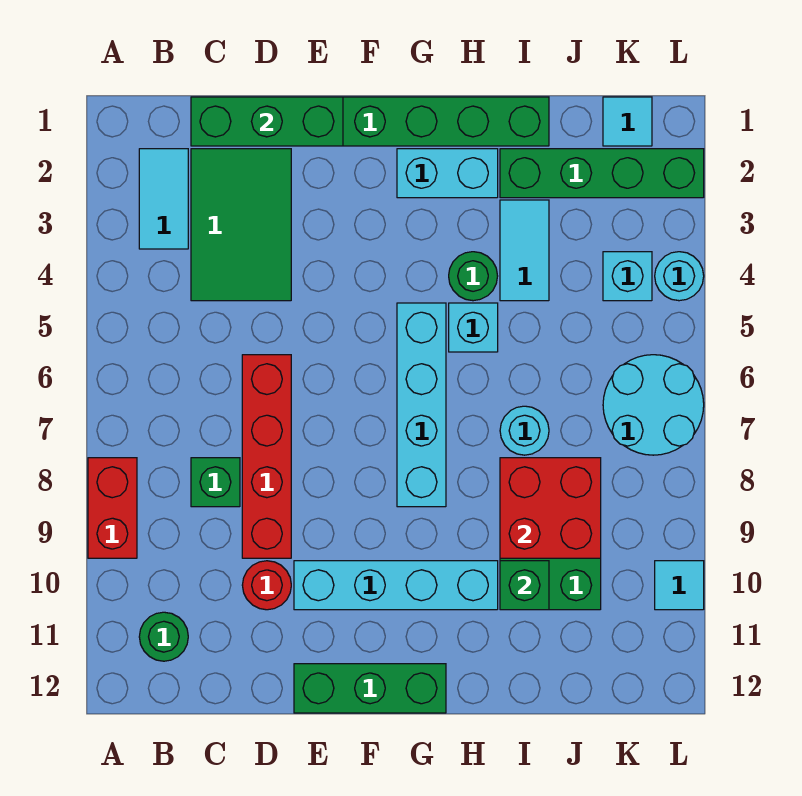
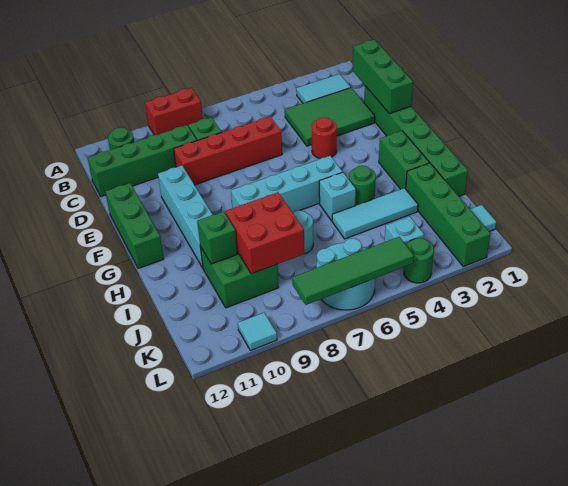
none -> green brick C9:C12 level 1
red round brick D10 level 1 -> red round brick E4 level 1
cyan brick G2:H2 level 1 -> green brick G2:H2 level 1
cyan tile I3:I4 level 1 -> cyan tile I3:I5 level 1
cyan round brick L4 level 1 -> green round brick L4 level 1
none -> green tile L5:L8 level 2

